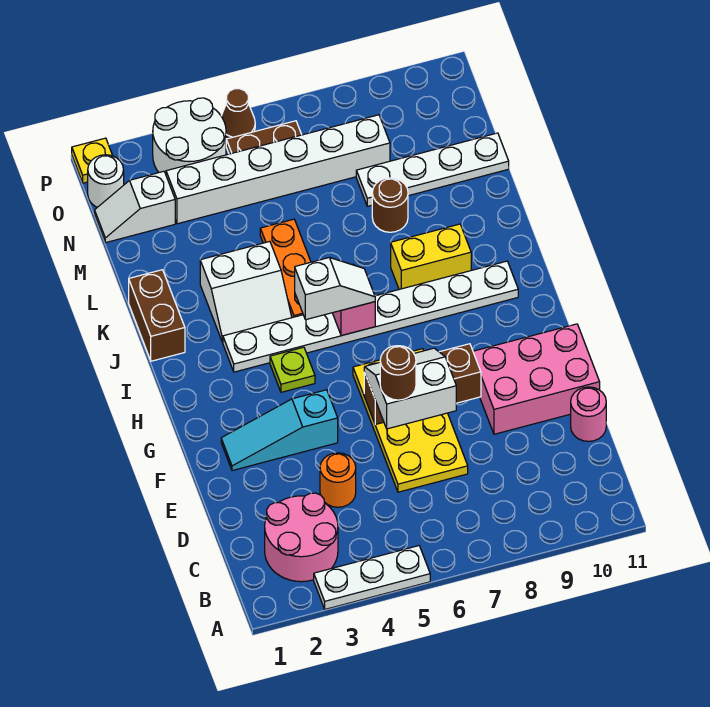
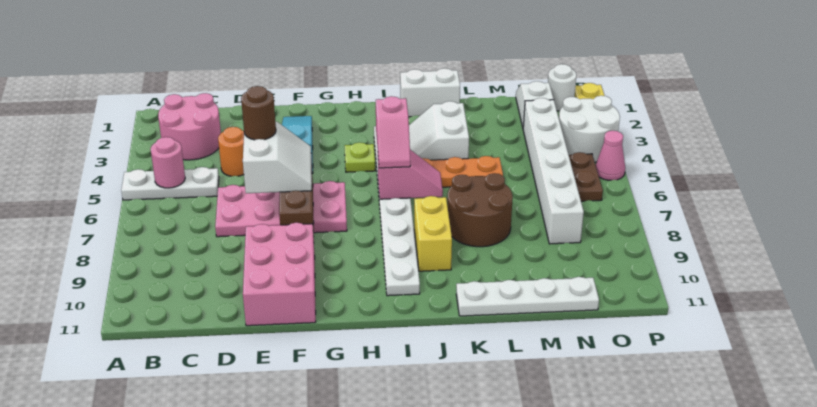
white plate A3:A5 level 1 -> white plate A5:C5 level 1
yellow plate D6:G7 level 1 -> pink plate D6:G7 level 1
pink round brick D11 level 1 -> pink round brick B5 level 2
white slope I5:I6 level 3 top 5 -> pink slope I5:I6 level 3 top 5
brown brick J1:K1 level 1 -> white brick J1:K1 level 1
brown round brick L8 level 1 -> brown round brick K7:L8 level 1
white plate M8:M11 level 1 -> white plate K11:N11 level 1
brown cone P5 level 1 -> pink cone P5 level 1

